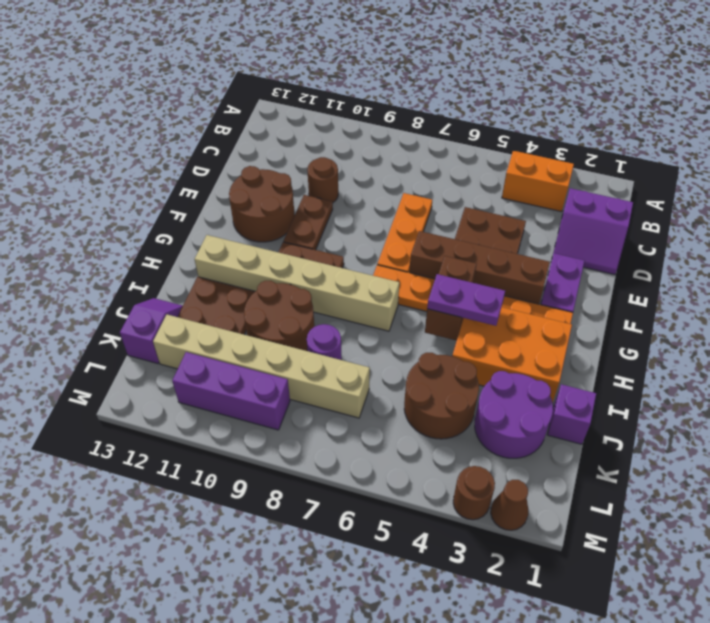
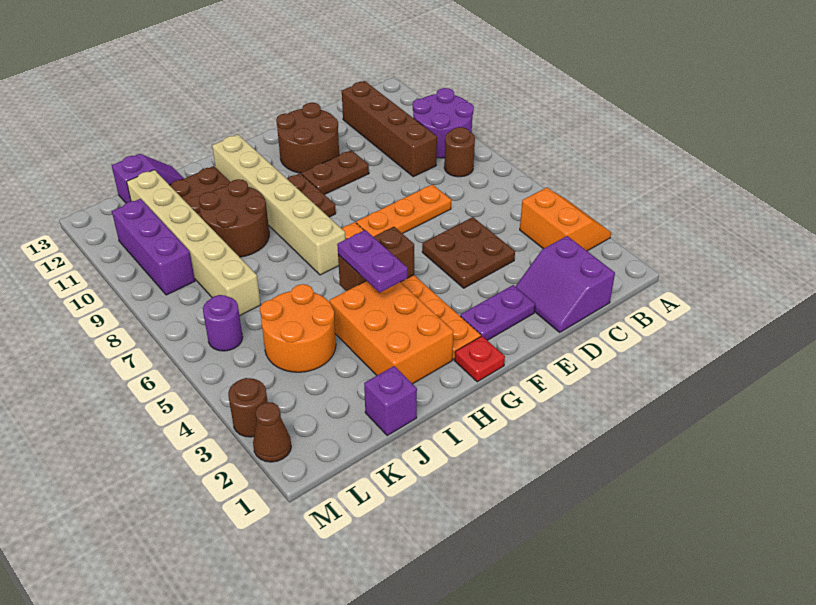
brown round brick D10 level 1 -> brown round brick B8 level 1
brown brick F3:F6 level 1 -> brown brick C9:C12 level 1
none -> red plate G1 level 1
purple round brick J2:K3 level 1 -> purple round brick A9:B10 level 1
brown round brick J4:K5 level 1 -> orange round brick J4:K5 level 1
purple round brick J8 level 1 -> purple round brick L6 level 1

